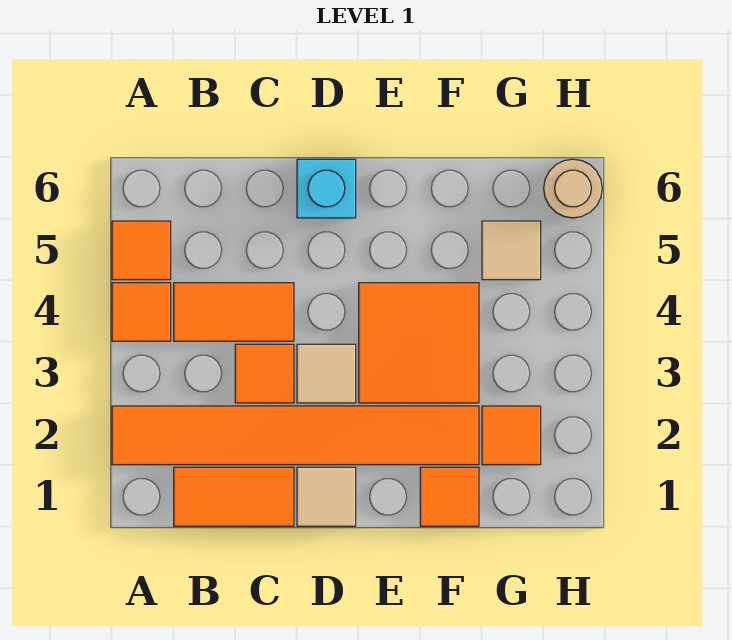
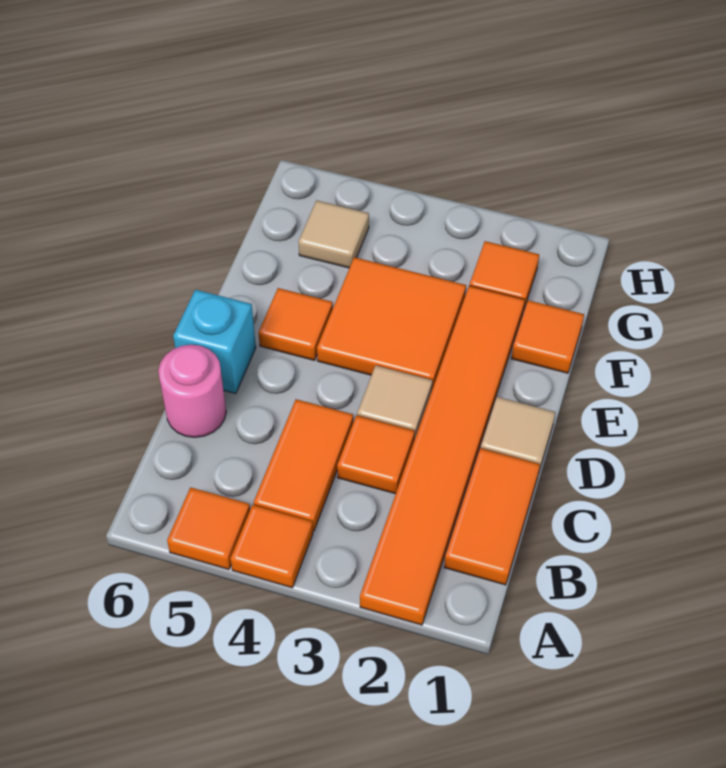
none -> pink round brick C6 level 1
none -> orange tile E5 level 1
tan round brick H6 level 1 -> none

